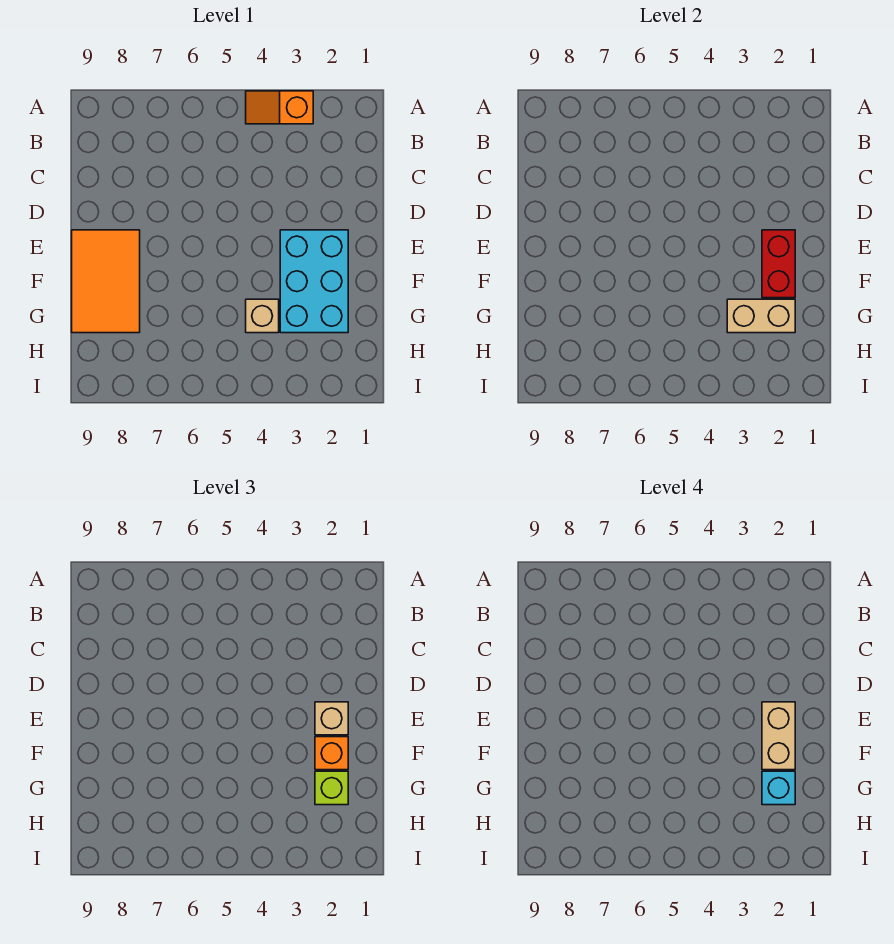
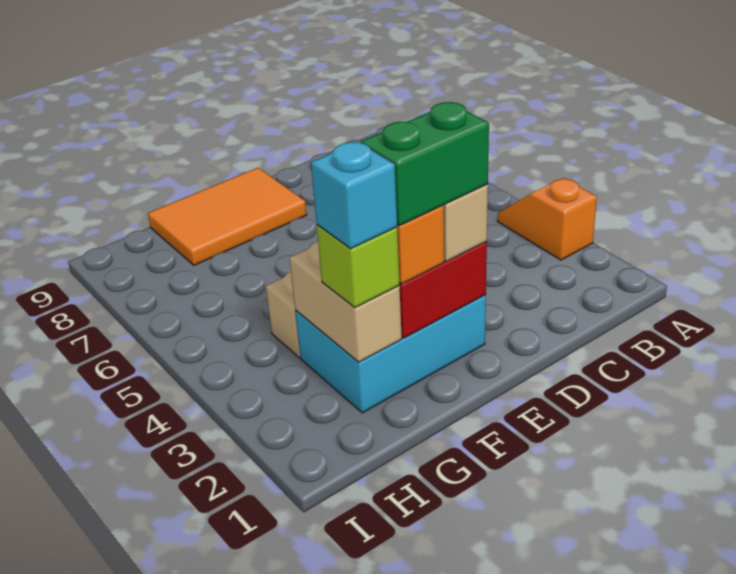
tan brick E2:F2 level 4 -> green brick E2:F2 level 4

